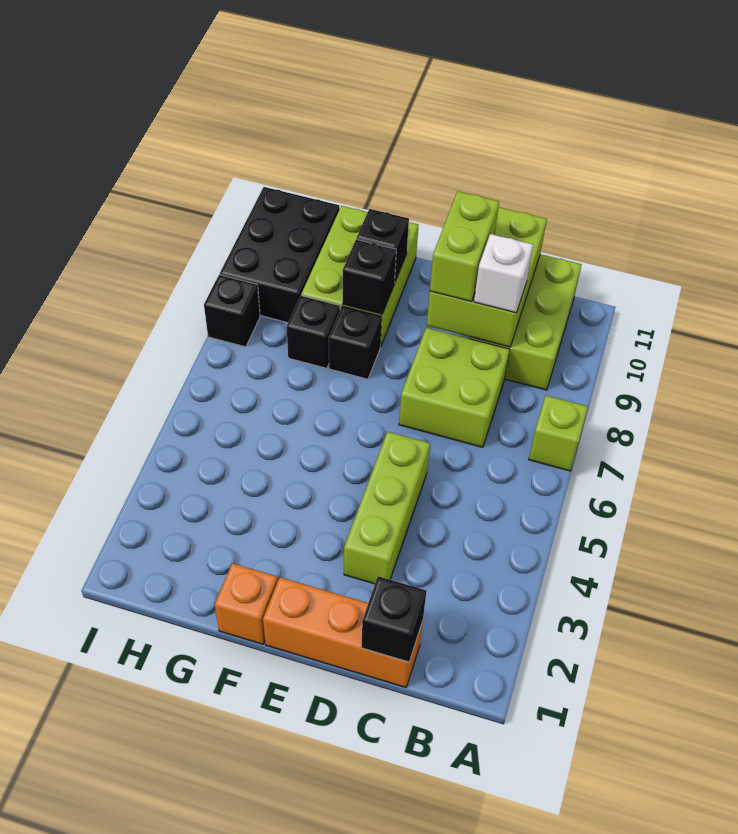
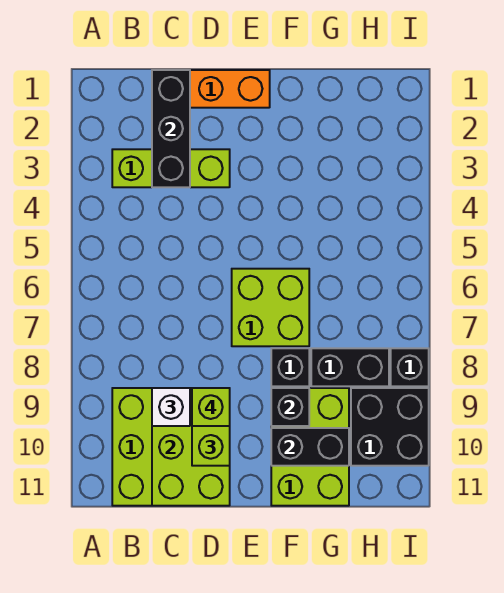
lime brick A7 level 1 -> lime brick D9 level 4
black brick C1 level 2 -> black brick C1:C3 level 2
lime brick C7:D8 level 1 -> lime brick E6:F7 level 1
lime brick D3:D5 level 1 -> lime brick B3:D3 level 1
orange brick F1 level 1 -> none
black brick F10 level 2 -> black brick F10:G10 level 2
black brick G8 level 1 -> black brick G8:H8 level 1
black brick H9:I11 level 1 -> black brick H9:I10 level 1

